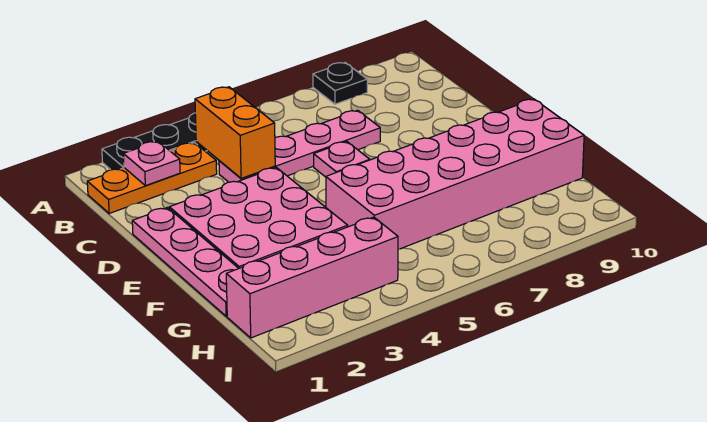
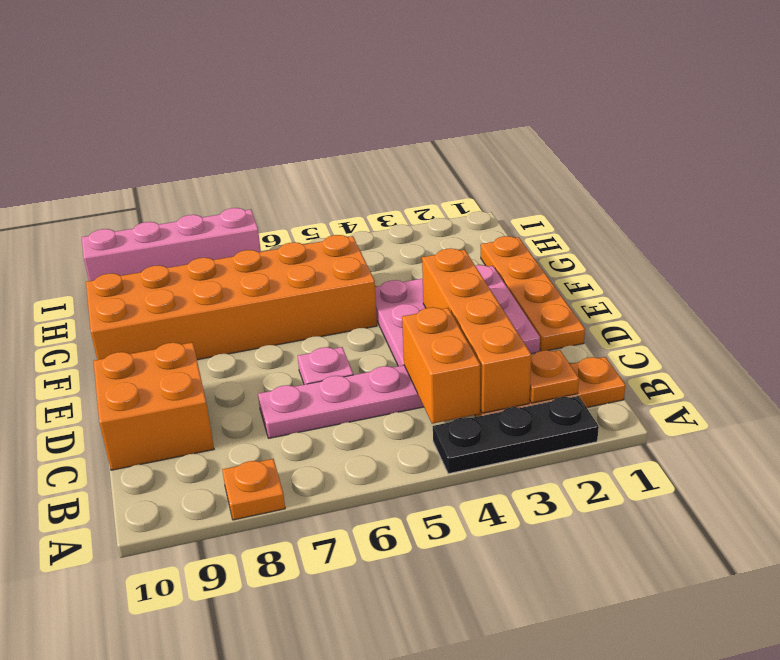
black plate A8 level 1 -> orange plate A8 level 1
pink plate B2 level 2 -> orange plate B2 level 2
none -> orange brick B3:E3 level 2
none -> orange brick C9:D10 level 1
pink plate D1:G1 level 1 -> orange plate D1:G1 level 1
pink brick F5:G10 level 1 -> orange brick F5:G10 level 1
pink brick H1:H4 level 1 -> pink brick I7:I10 level 1

